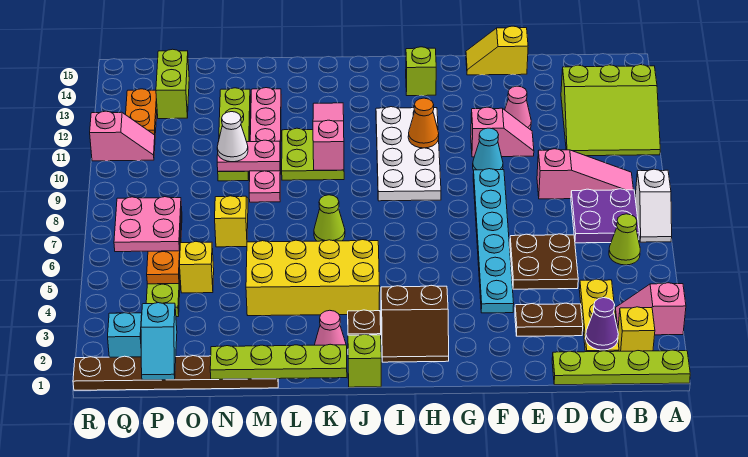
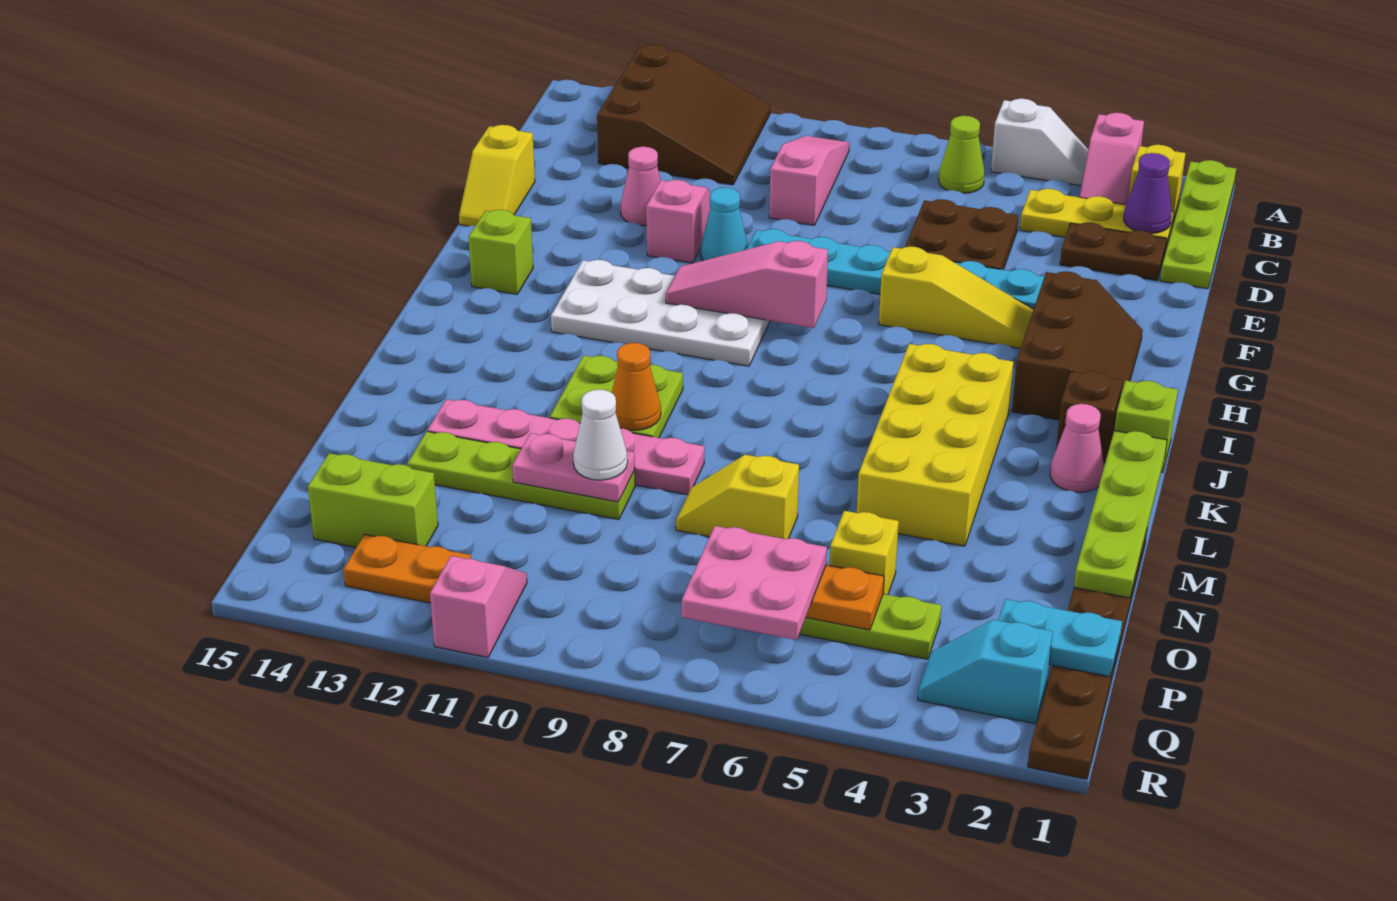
white slope A7:A8 level 1 top 8 -> white slope A4:A5 level 1 top 5
lime slope A11:C13 level 1 top 13 -> brown slope A11:C13 level 1 top 13
purple plate B7:C8 level 1 -> none
brown plate D3:E3 level 1 -> brown plate D2:D3 level 1
none -> yellow slope G4:G6 level 1 top 6
brown slope H2:I3 level 1 top 3 -> brown slope G2:I3 level 1 top 3
orange cone H11 level 2 -> orange cone L10 level 2
lime cone K7 level 1 -> none
pink slope K10:K12 level 2 top 10 -> pink slope H8:H10 level 2 top 8
pink plate M10:N10 level 2 -> pink plate N10:N11 level 2
cyan slope P1:P2 level 2 top 2 -> cyan plate P1:P2 level 2

